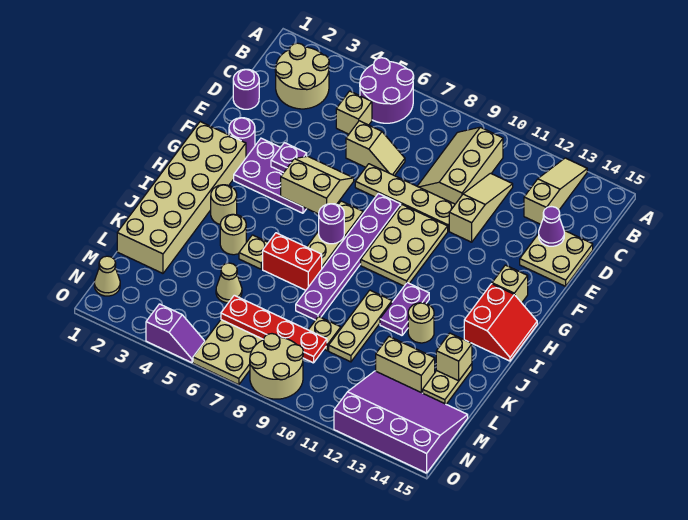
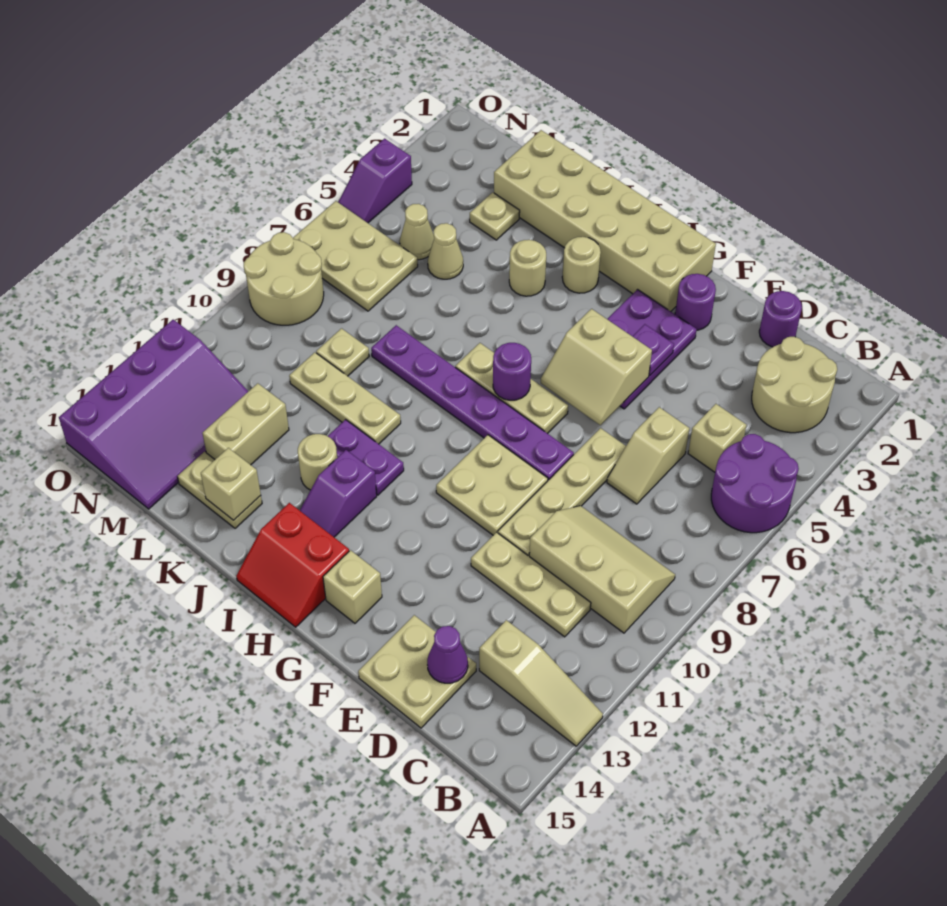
tan slope C11:E11 level 1 top E -> tan plate C11:E11 level 1
tan slope F5:G6 level 2 top G -> tan slope F5:G6 level 2 top 5
tan plate F9:H10 level 1 -> tan plate F9:G10 level 1
none -> purple slope I12:I13 level 1 top 12
tan plate J5 level 1 -> tan plate L3 level 1
red brick J6:J7 level 1 -> none
red plate M6:M9 level 2 -> none
tan cone N1 level 1 -> tan cone M5 level 1

